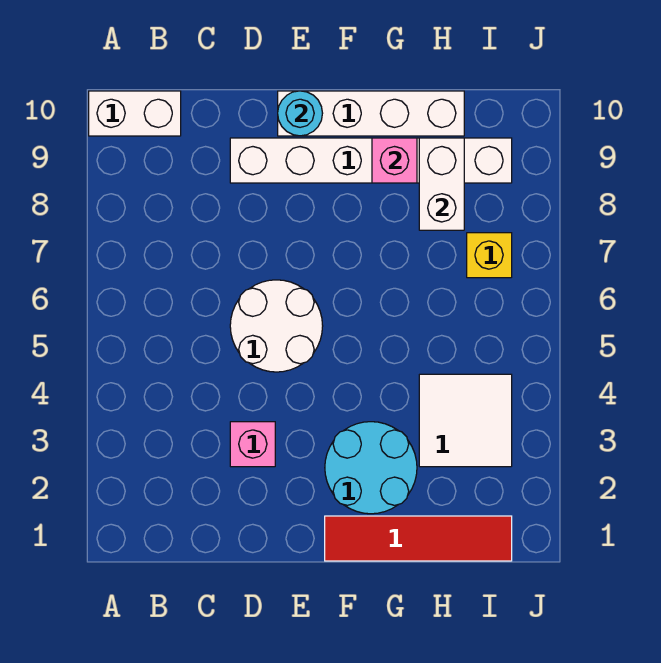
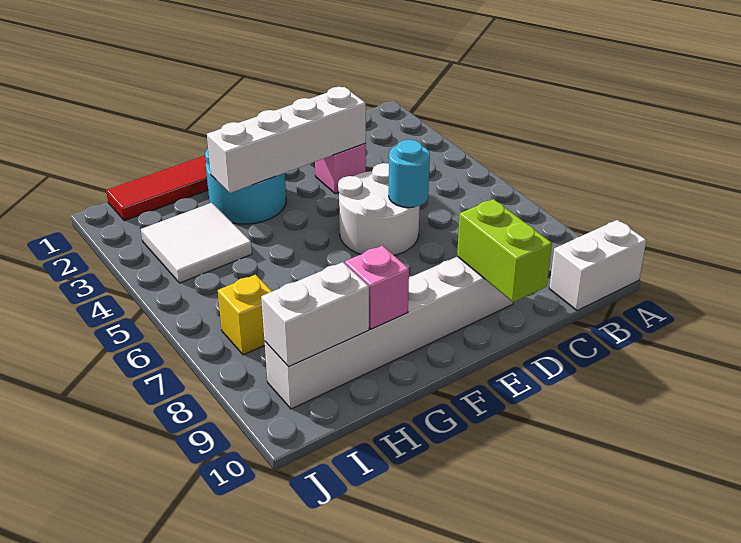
none -> lime brick D9:D10 level 2
white brick E10:H10 level 1 -> white brick D3:G3 level 2
cyan round brick E10 level 2 -> cyan round brick D6 level 2
white brick H8:H9 level 2 -> white brick H9:I9 level 2

